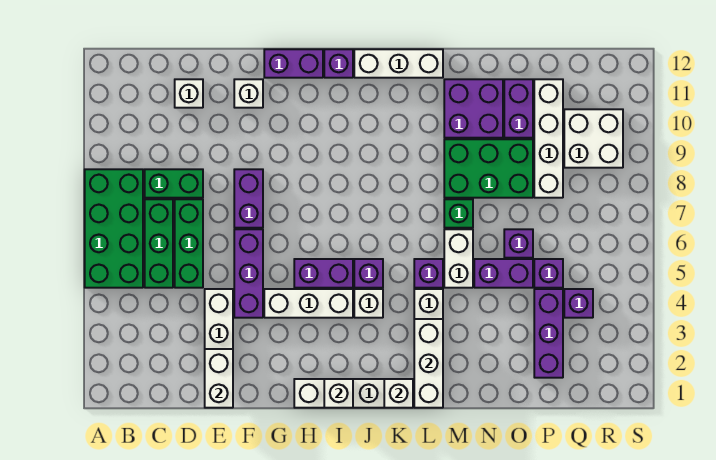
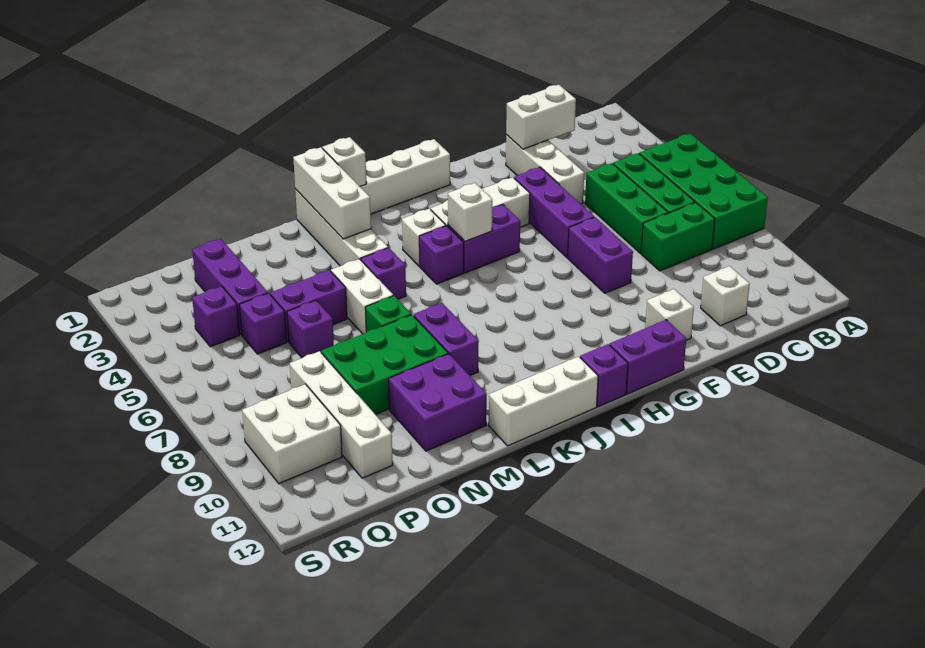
white brick E1:E2 level 2 -> white brick D2:E2 level 2
white brick I1 level 2 -> white brick I5 level 2
purple brick O10:O11 level 1 -> purple brick L8:L9 level 1

